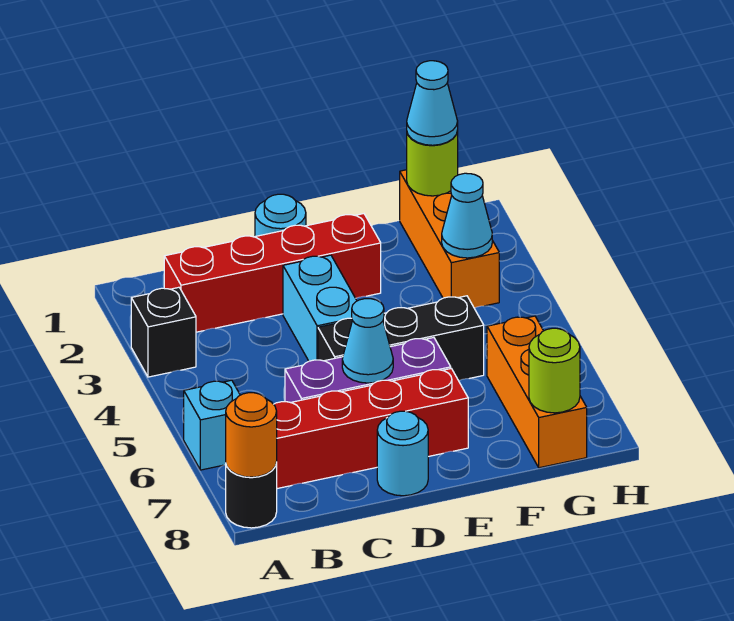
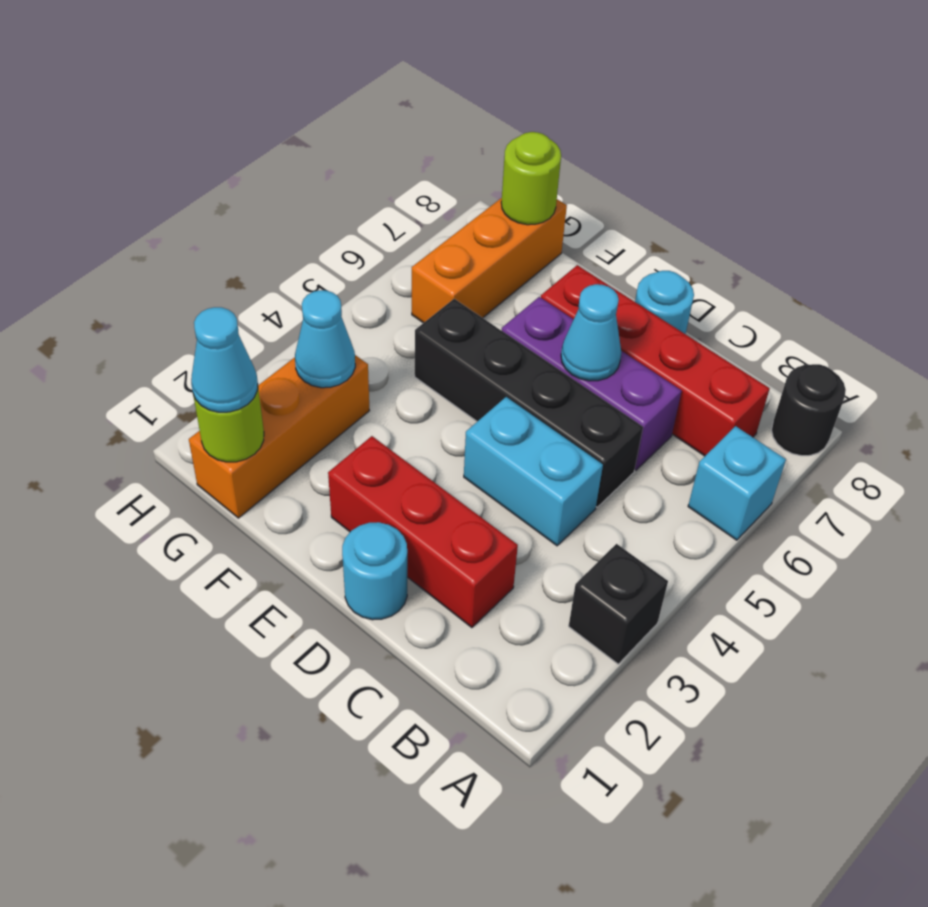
orange round brick A8 level 2 -> none
red brick B2:E2 level 1 -> red brick C2:E2 level 1
cyan brick D3:D4 level 1 -> cyan brick C4:D4 level 1
black brick D5:F5 level 1 -> black brick C5:F5 level 1

